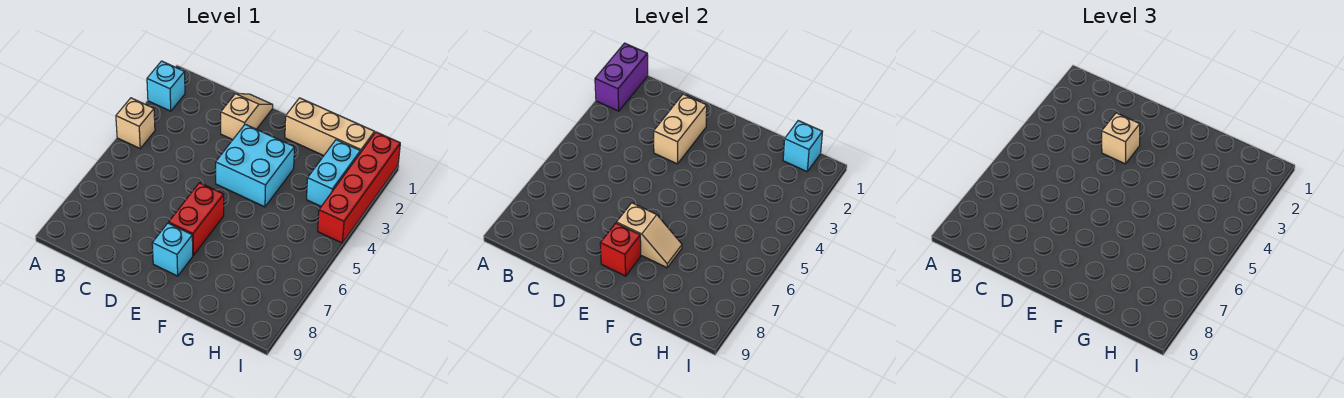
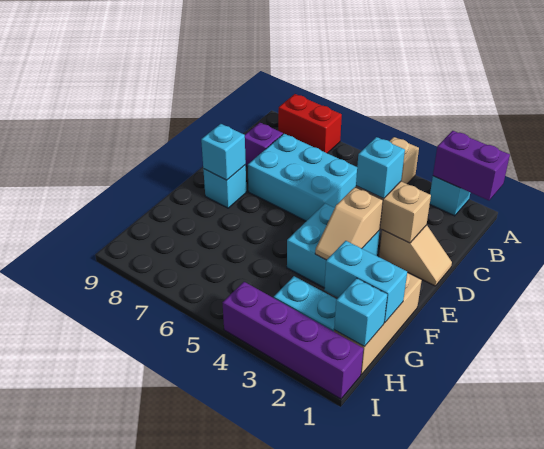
none -> cyan brick C5:D7 level 1
none -> purple brick C8 level 1
tan brick D3 level 3 -> cyan brick D3 level 3
red brick E6:E7 level 1 -> red brick A7:A8 level 1
tan slope E7:F7 level 2 top E -> tan slope E3:F3 level 2 top E
red brick E8 level 2 -> cyan brick E8 level 2
none -> cyan brick G1:G2 level 2
red brick I1:I4 level 1 -> purple brick I1:I4 level 1

